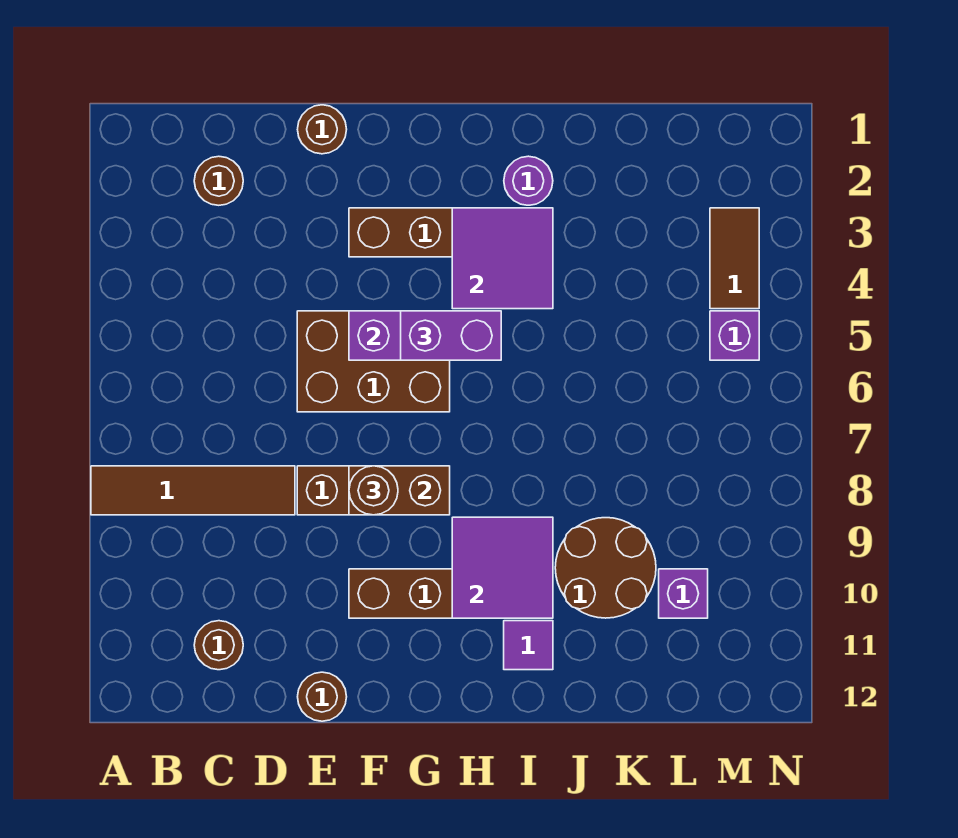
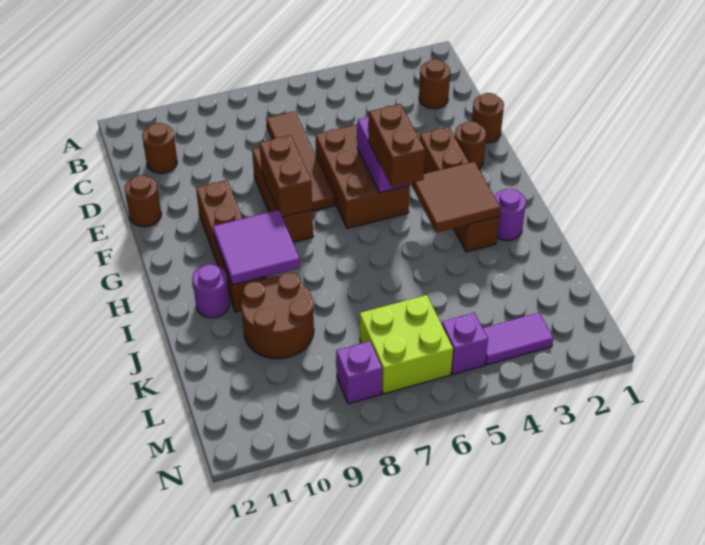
brown tile A8:D8 level 1 -> brown tile C7:F7 level 1
brown round brick F8 level 3 -> brown round brick F2 level 1
purple brick G5:H5 level 3 -> brown brick G5:H5 level 3
purple tile H3:I4 level 2 -> brown tile H3:I4 level 2
purple tile I11 level 1 -> purple round brick I11 level 1
none -> lime brick L6:M7 level 1
purple brick L10 level 1 -> purple brick M8 level 1
brown tile M3:M4 level 1 -> purple tile M3:M4 level 1

